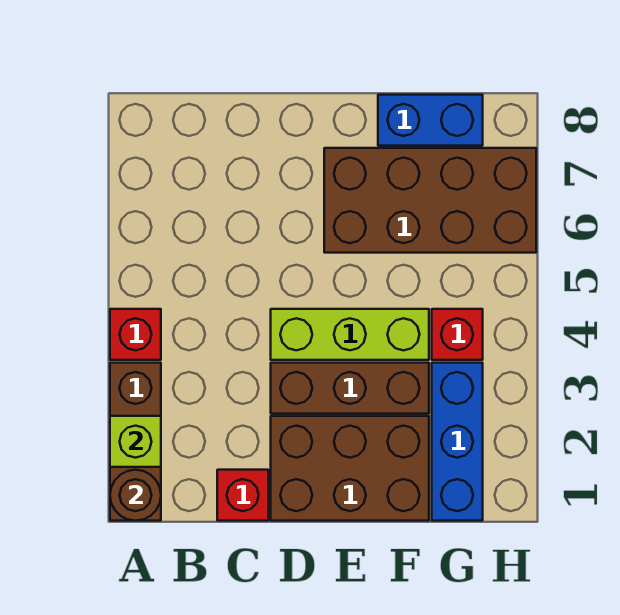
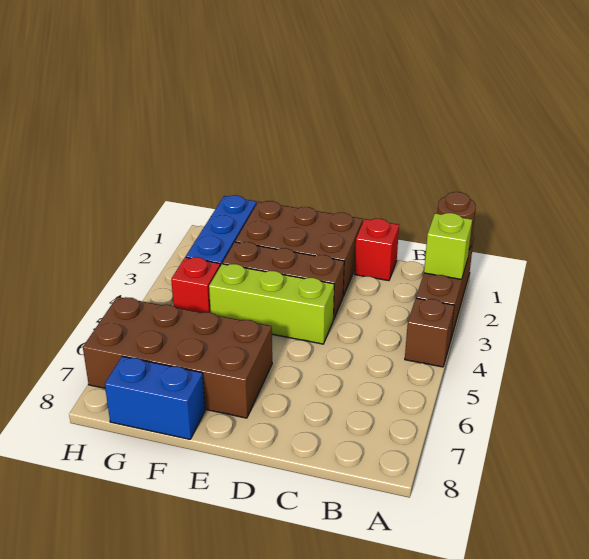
red brick A4 level 1 -> brown brick A4 level 1

